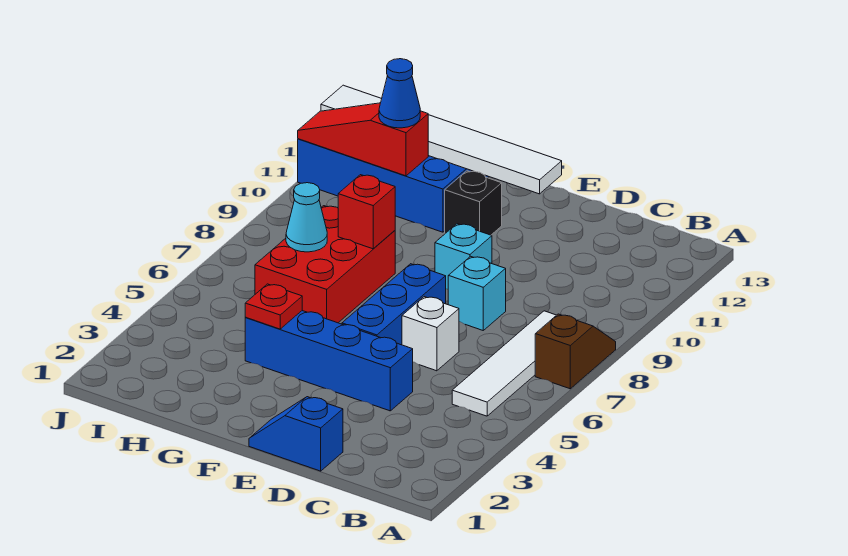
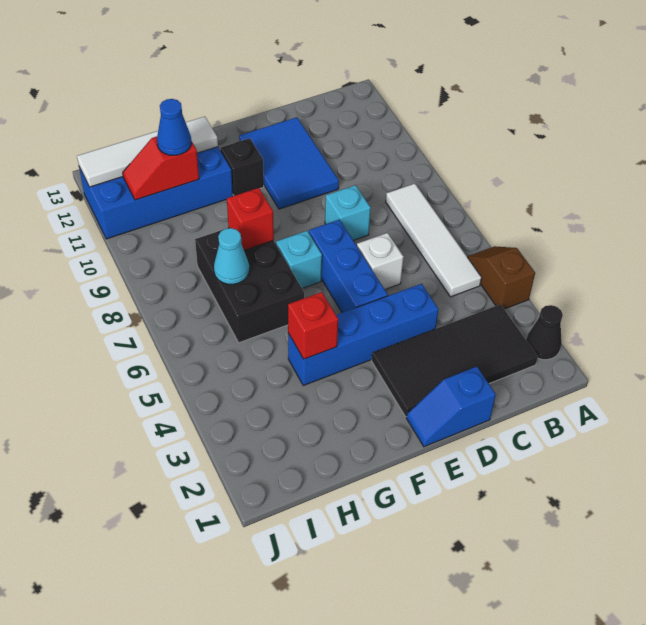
none -> black cone A2 level 1
brown slope A7:A8 level 1 top 7 -> brown slope A4:A5 level 1 top 4
none -> black tile B2:E3 level 1
none -> blue tile D10:E12 level 1
cyan brick E9 level 1 -> cyan brick F7 level 1
white tile E12:J12 level 2 -> white tile G12:J12 level 2
red plate G4 level 2 -> red brick G4 level 2
red brick G6:H8 level 1 -> black brick G6:H8 level 1
red slope H11:J11 level 2 top H -> red slope H11:I11 level 2 top H

